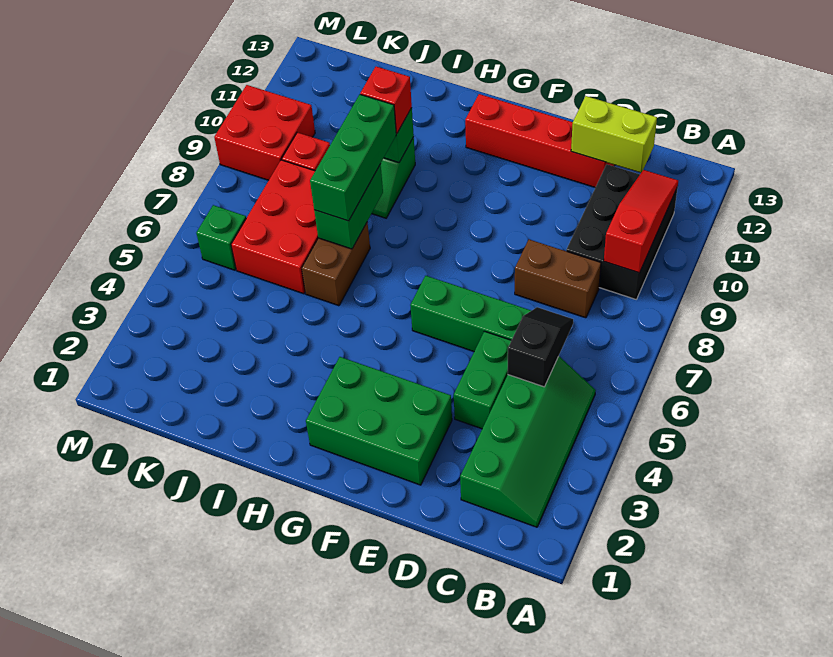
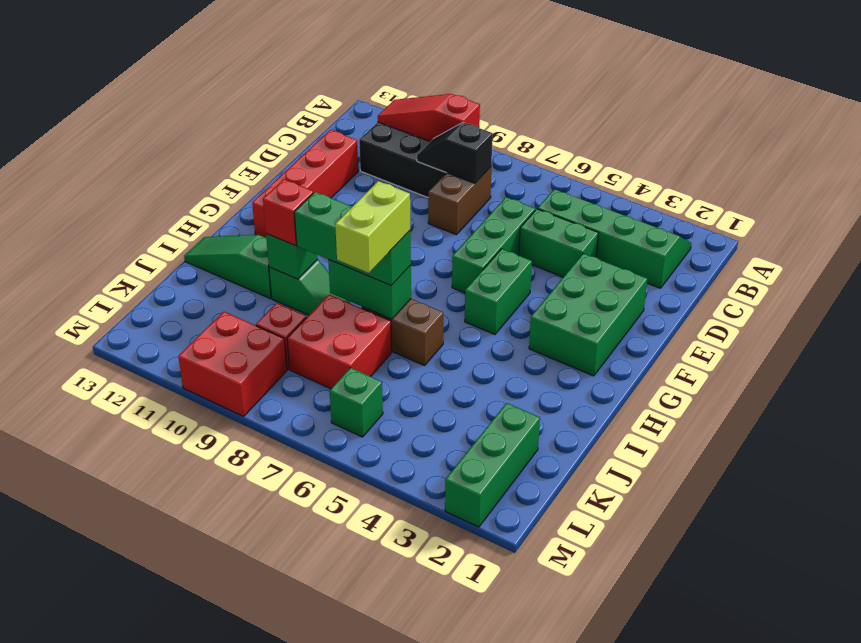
black slope C5:C6 level 2 top 5 -> black slope C8:C9 level 2 top 8
lime brick C12:D12 level 2 -> lime brick I7:J7 level 4
none -> green brick F5:G5 level 1
none -> green slope I11:I13 level 1 top 11
red brick J6:K8 level 1 -> red brick J7:K8 level 1
none -> green brick K2:M2 level 1

